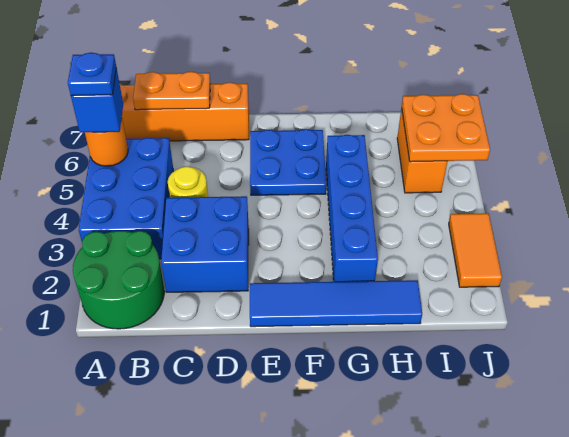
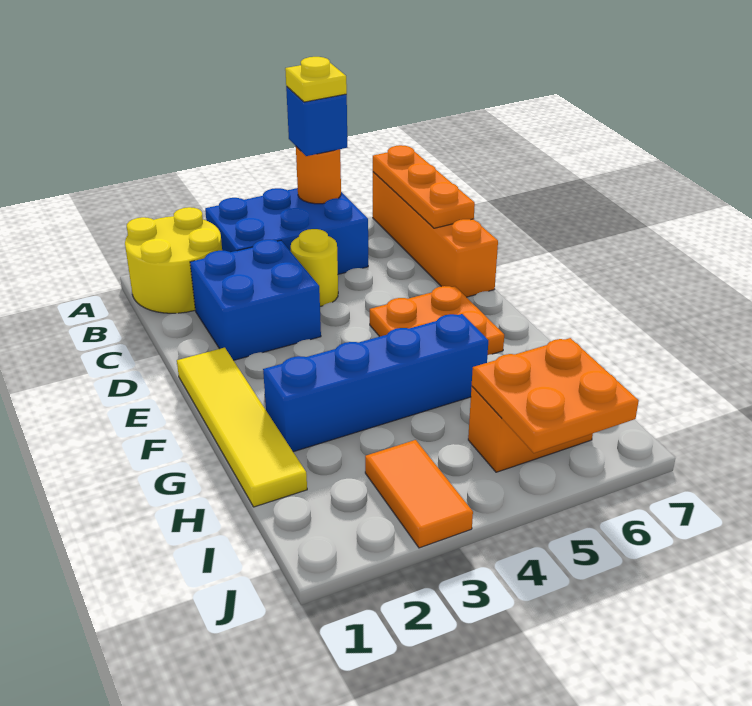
green round brick A1:B2 level 1 -> yellow round brick A1:B2 level 1
blue plate A5 level 4 -> yellow plate A5 level 4
orange plate B7:C7 level 2 -> orange plate A7:C7 level 2
blue tile E1:H1 level 1 -> yellow tile E1:H1 level 1
blue plate E5:F6 level 1 -> orange plate E5:F6 level 1
orange tile J2:J3 level 1 -> orange tile I3:J3 level 1

